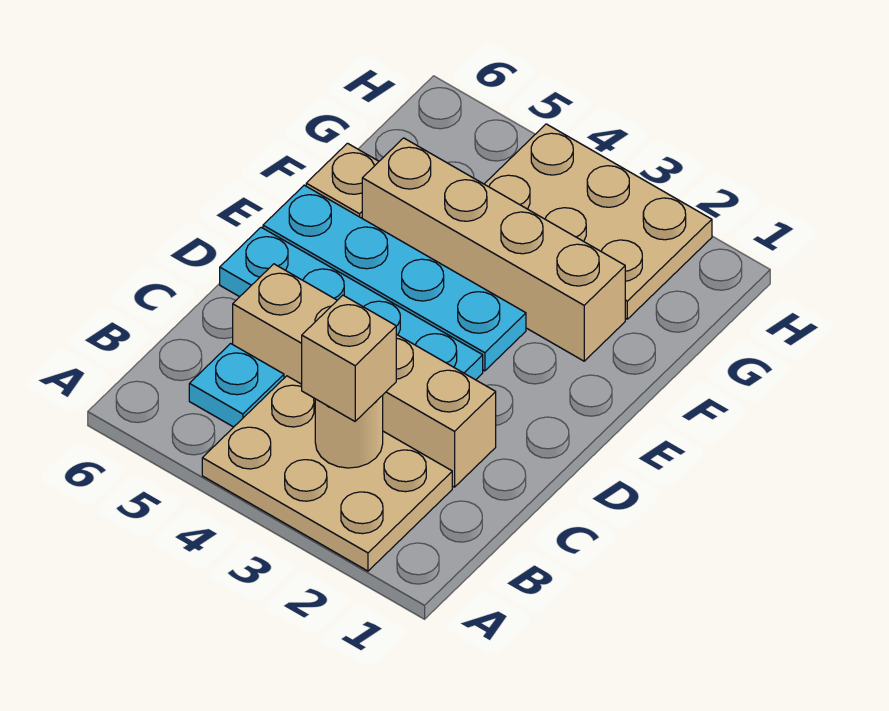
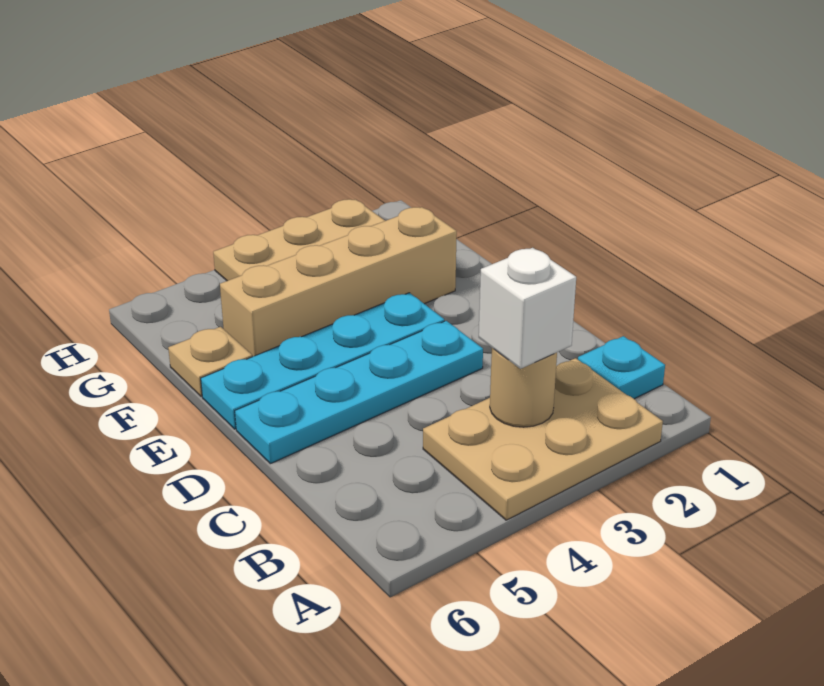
tan brick B3 level 3 -> white brick B3 level 3
cyan plate B5 level 1 -> cyan plate B1 level 1
tan brick C2:C5 level 1 -> none

